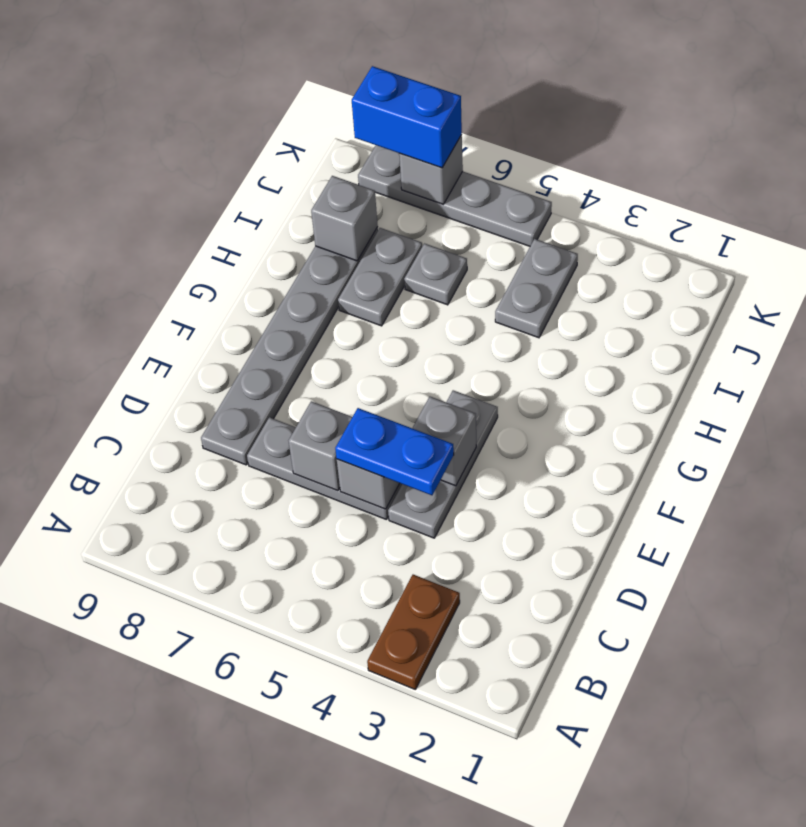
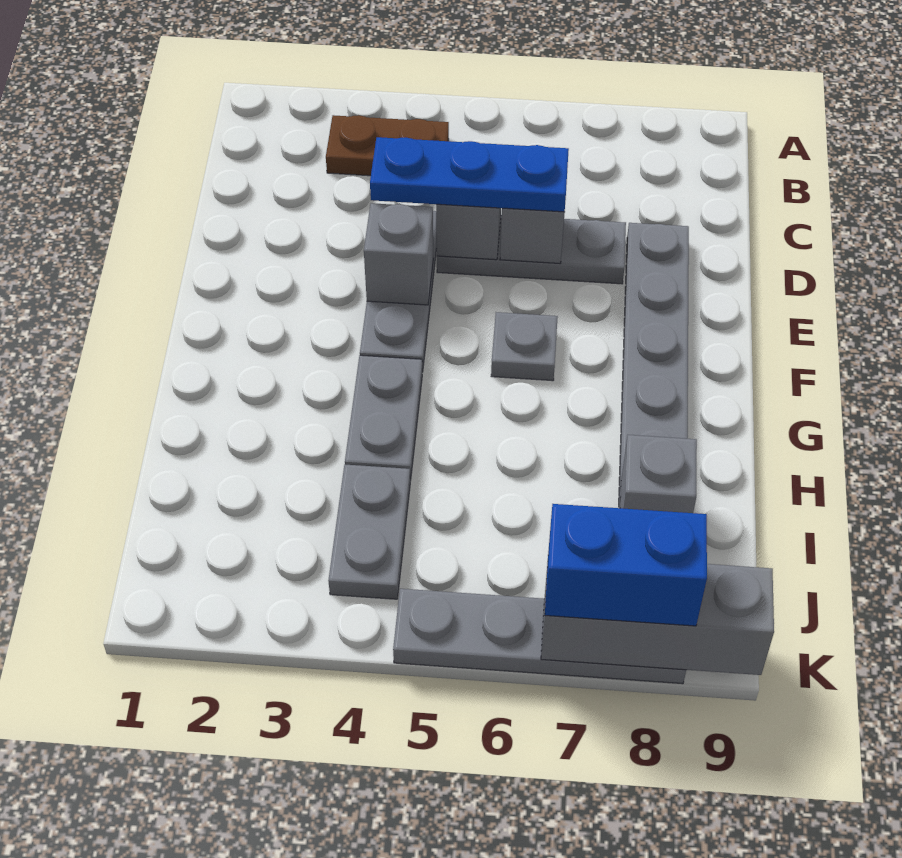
brown plate A3:B3 level 1 -> brown plate B3:B4 level 1
blue plate D4:D5 level 3 -> blue plate D4:D6 level 3
grey plate H7:I7 level 1 -> grey plate G4:H4 level 1
grey plate I6 level 1 -> grey plate F6 level 1
grey brick K7 level 2 -> grey brick K7:K9 level 2

